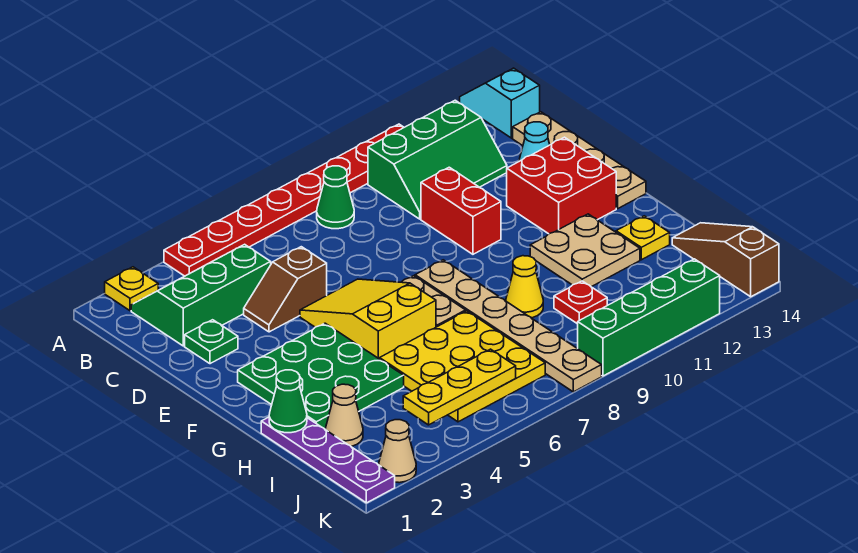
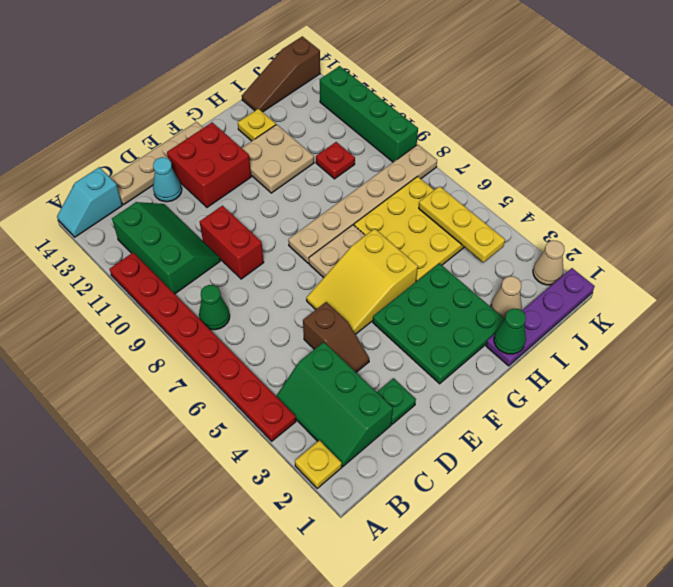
red brick D10:E10 level 1 -> red brick D9:D10 level 1
yellow cone H9 level 1 -> none

